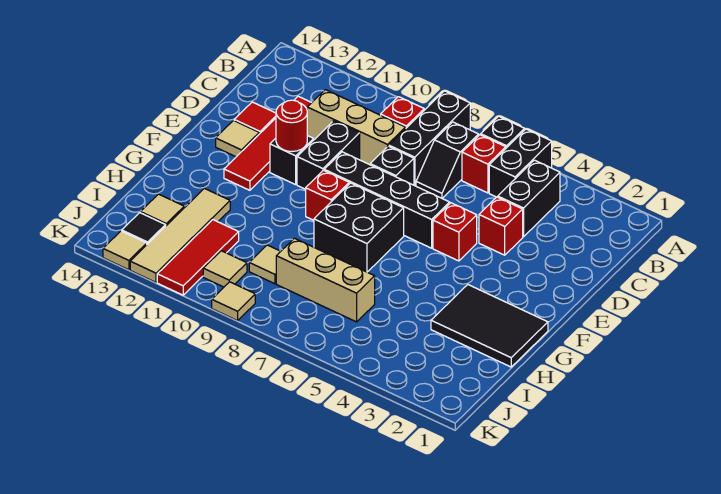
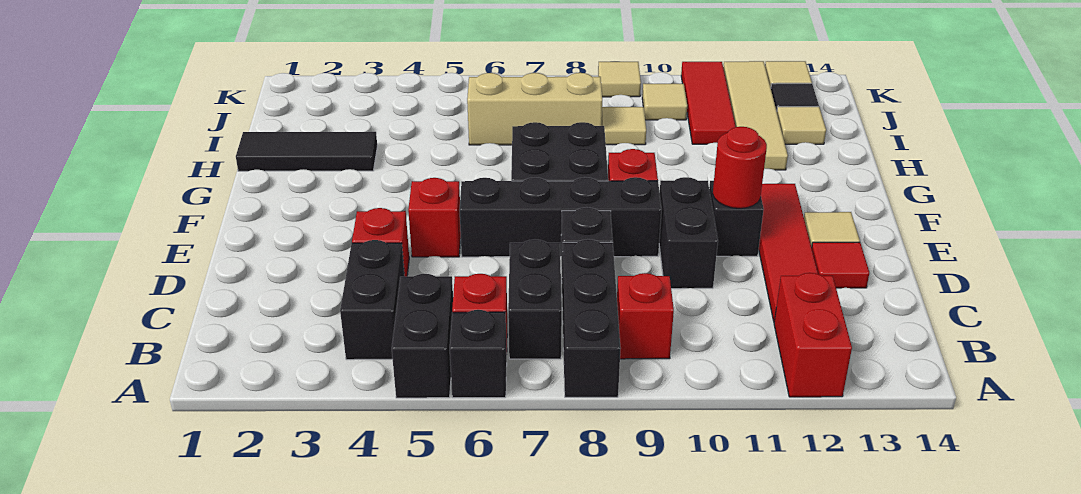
none -> red brick A12:B12 level 1
black slope B7:C7 level 1 top B -> black brick B7:C7 level 1
tan brick C9:C11 level 1 -> none
black tile G1:H3 level 1 -> black tile H1:H3 level 1

